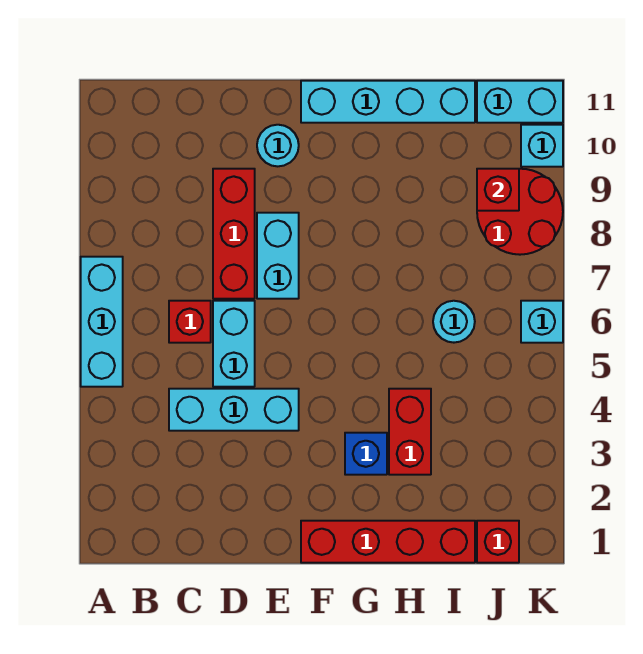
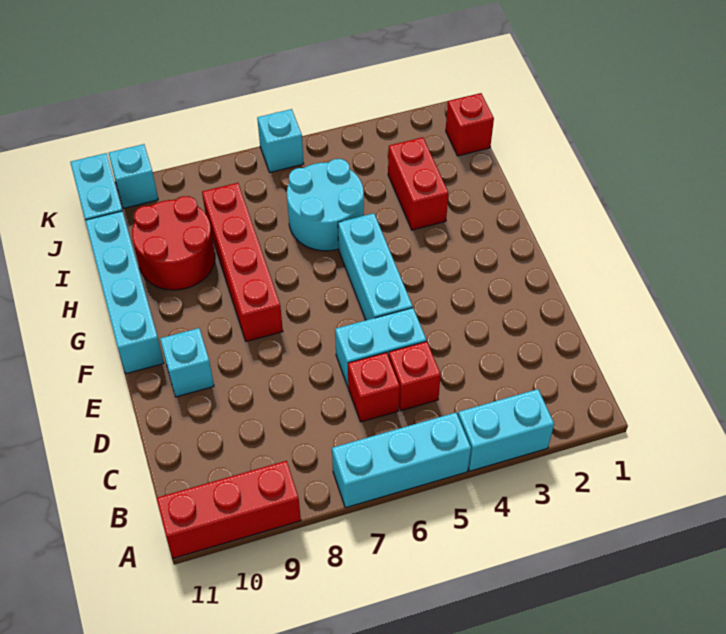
cyan brick C4:E4 level 1 -> cyan brick E5:G5 level 1
red brick D7:D9 level 1 -> red brick A9:A11 level 1
cyan brick E7:E8 level 1 -> cyan brick A3:A4 level 1
cyan round brick E10 level 1 -> cyan brick E10 level 1
red brick F1:I1 level 1 -> red brick F8:I8 level 1
blue brick G3 level 1 -> none
red brick H3:H4 level 1 -> red brick H3:I3 level 1
cyan round brick I6 level 1 -> cyan round brick H5:I6 level 1
red round brick J8:K9 level 1 -> red round brick H9:I10 level 1
red brick J9 level 2 -> red brick C5 level 1

